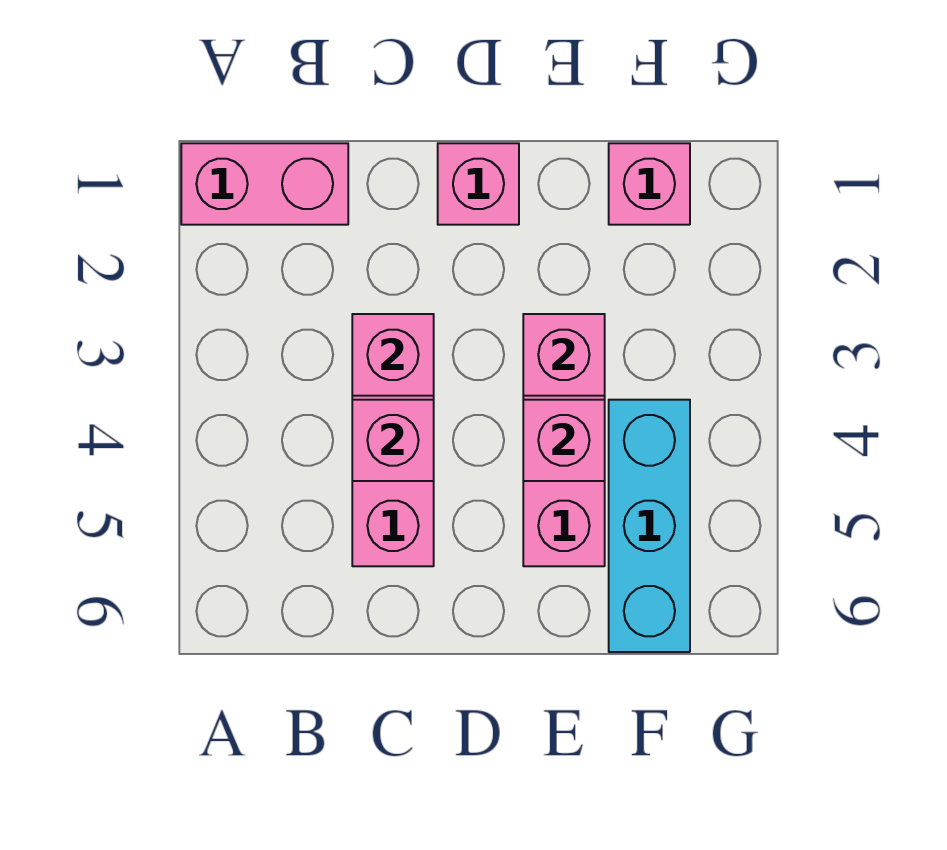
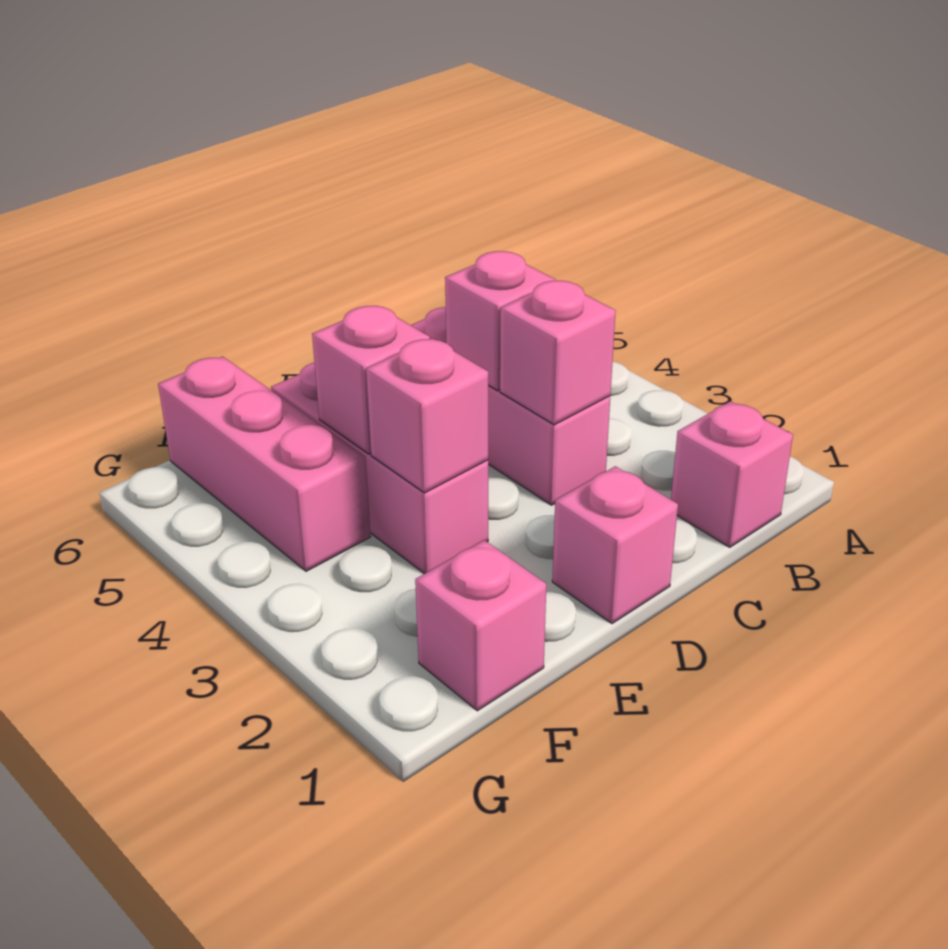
pink brick A1:B1 level 1 -> pink brick B1 level 1
cyan brick F4:F6 level 1 -> pink brick F4:F6 level 1

